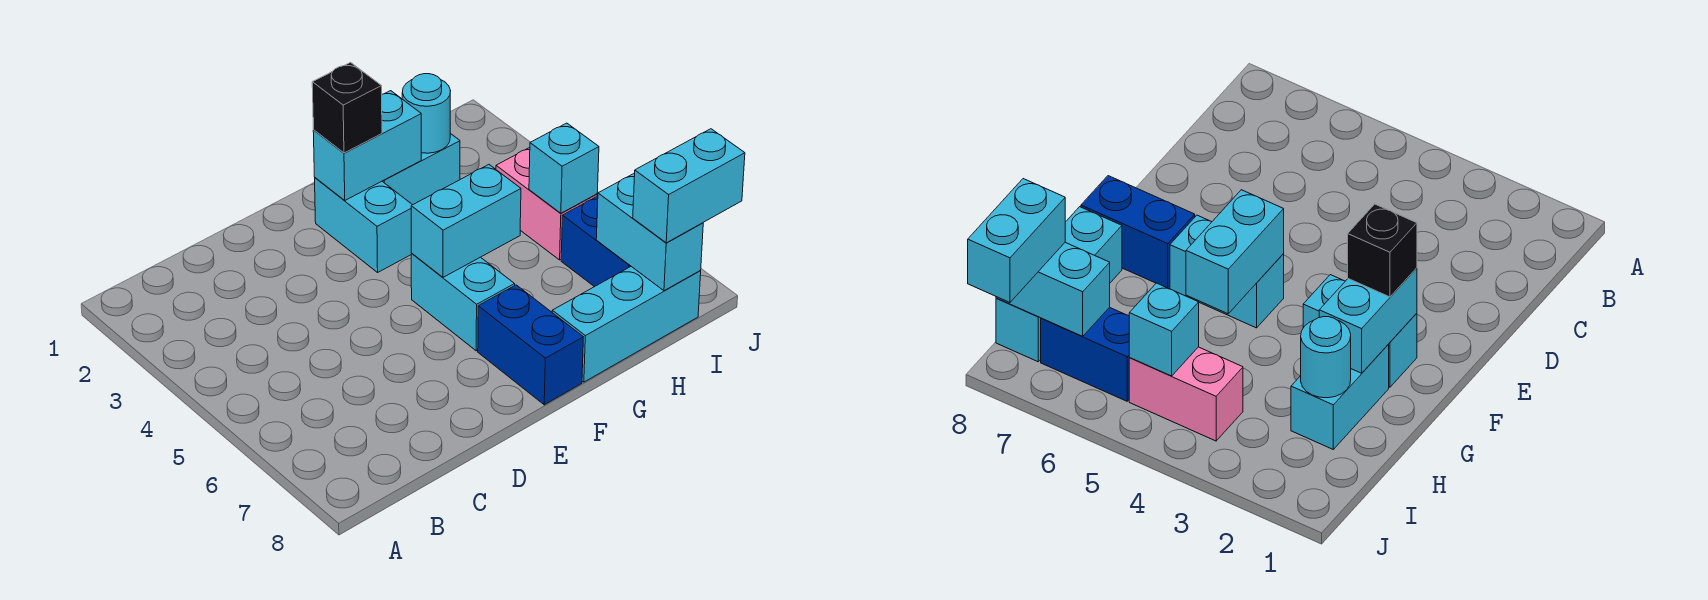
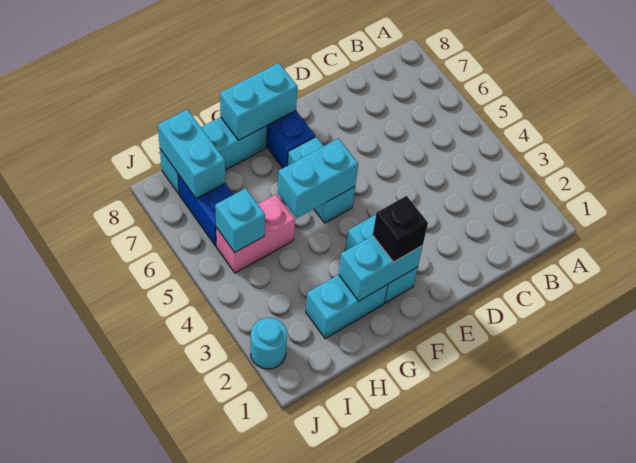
cyan round brick H2 level 2 -> cyan round brick J2 level 1
pink brick I4:I5 level 1 -> pink brick H5:I5 level 1
cyan brick I8:J8 level 3 -> cyan brick F8:G8 level 2

